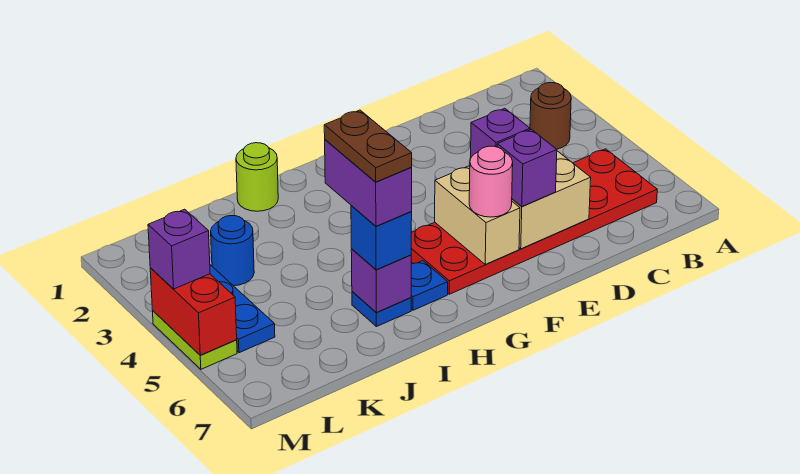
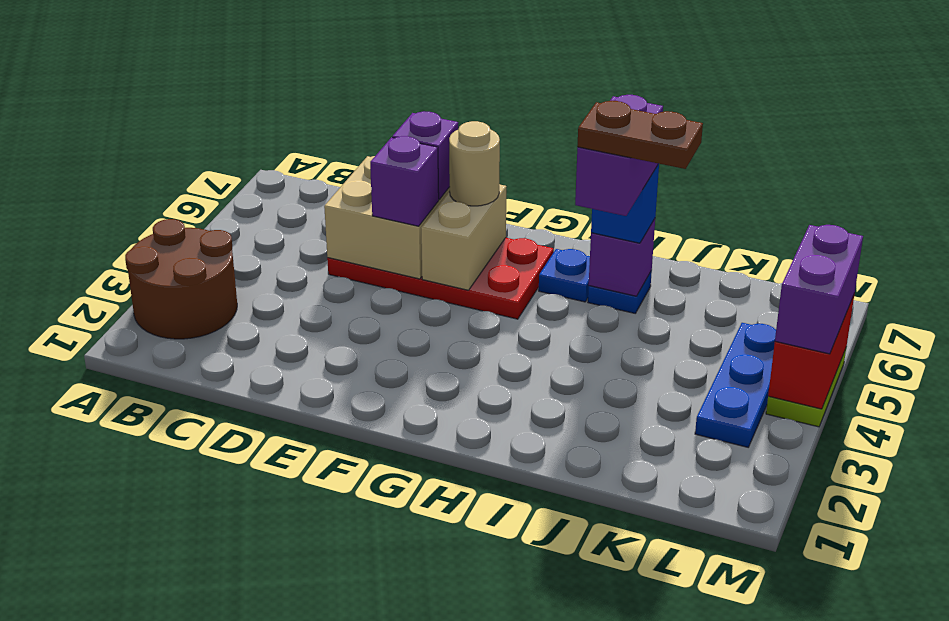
brown round brick B3 level 1 -> brown round brick A2:B3 level 1
red plate B5:G6 level 1 -> red plate D5:G6 level 1
pink round brick F6 level 3 -> tan round brick F6 level 3
lime round brick I1 level 1 -> none
brown plate I5:I6 level 5 -> brown plate I5:J5 level 5
blue round brick K3 level 1 -> none
purple brick M4 level 3 -> purple brick M4:M5 level 3

